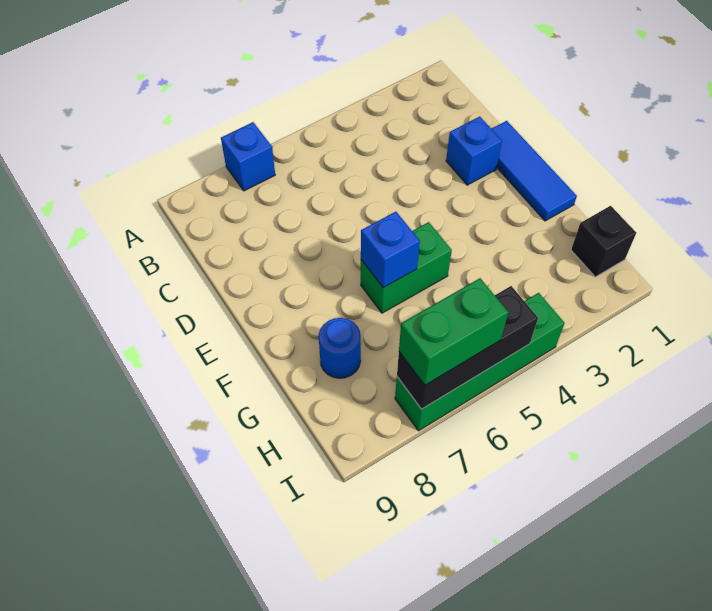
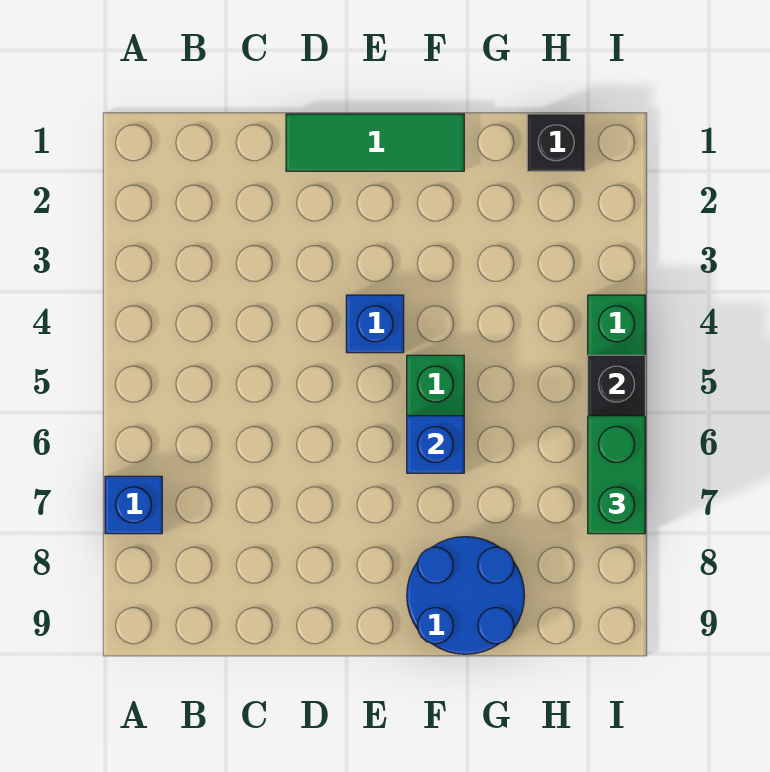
blue tile D1:F1 level 1 -> green tile D1:F1 level 1
blue brick D2 level 1 -> blue brick E4 level 1
blue round brick G8 level 1 -> blue round brick F8:G9 level 1

